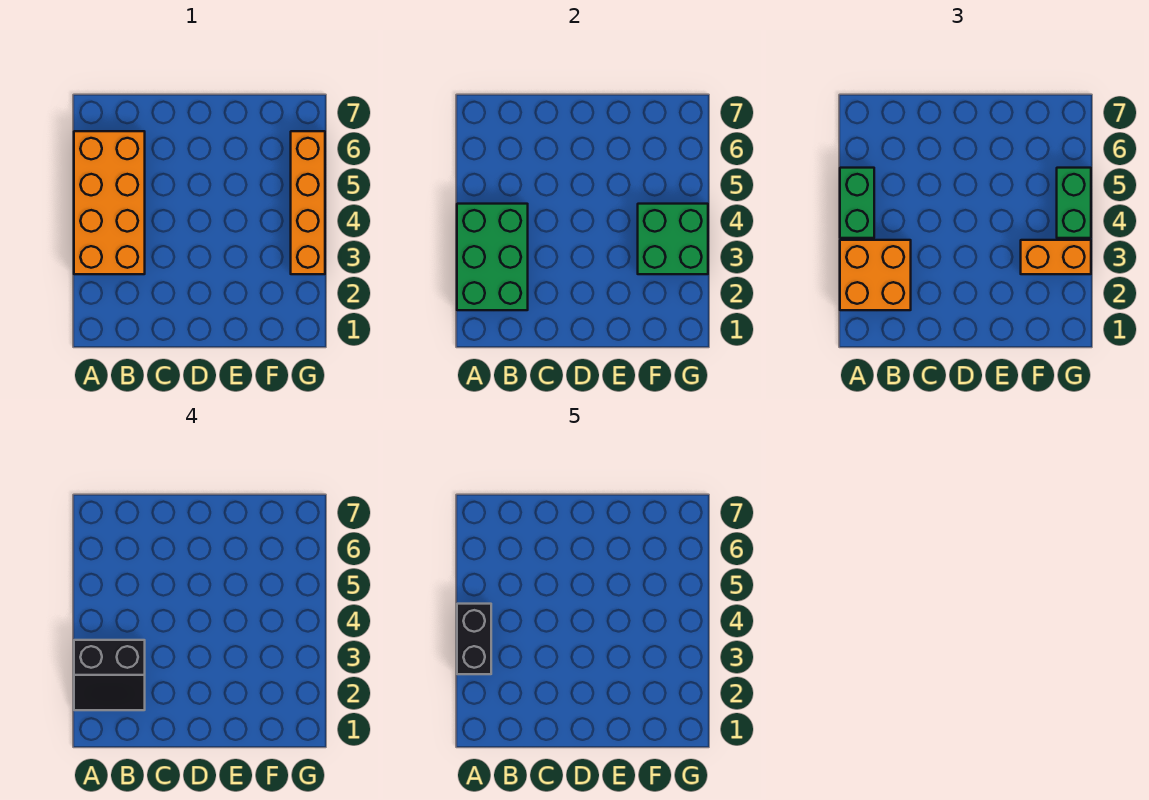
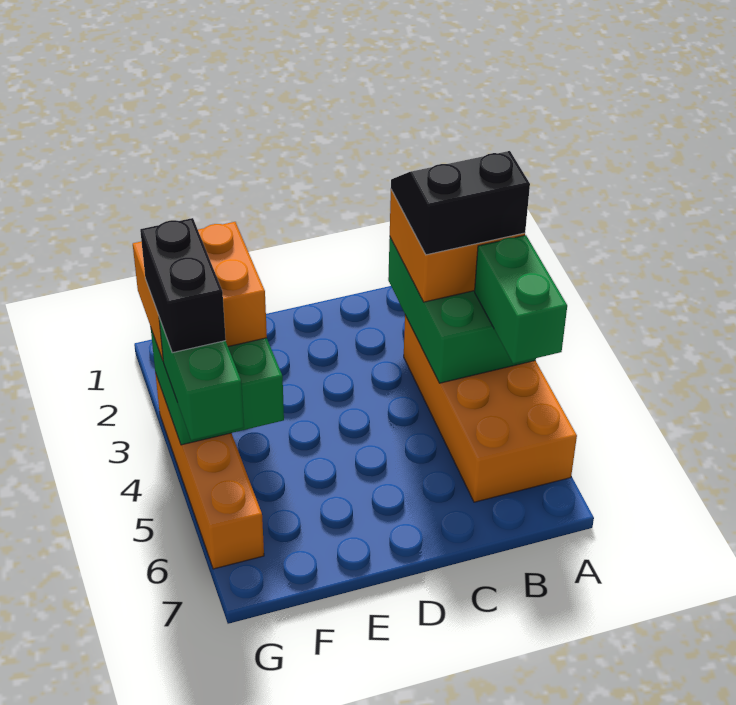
black brick A3:A4 level 5 -> black brick G3:G4 level 4
orange brick F3:G3 level 3 -> orange brick F2:G3 level 3

